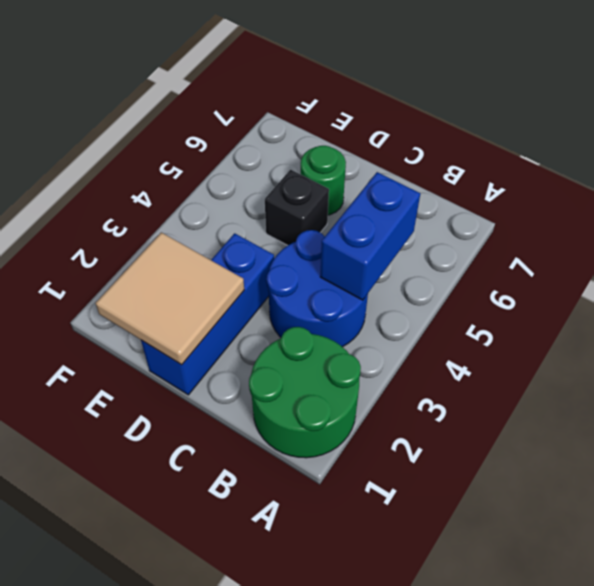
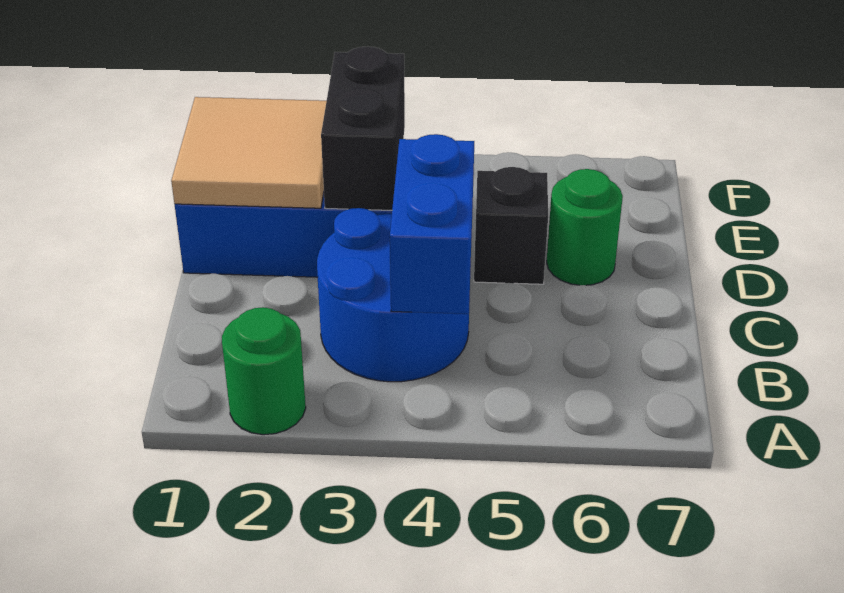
green round brick A1:B2 level 1 -> green round brick A2 level 1
blue brick B4:B5 level 2 -> blue brick B4:C4 level 2
none -> black brick D3:E3 level 2

